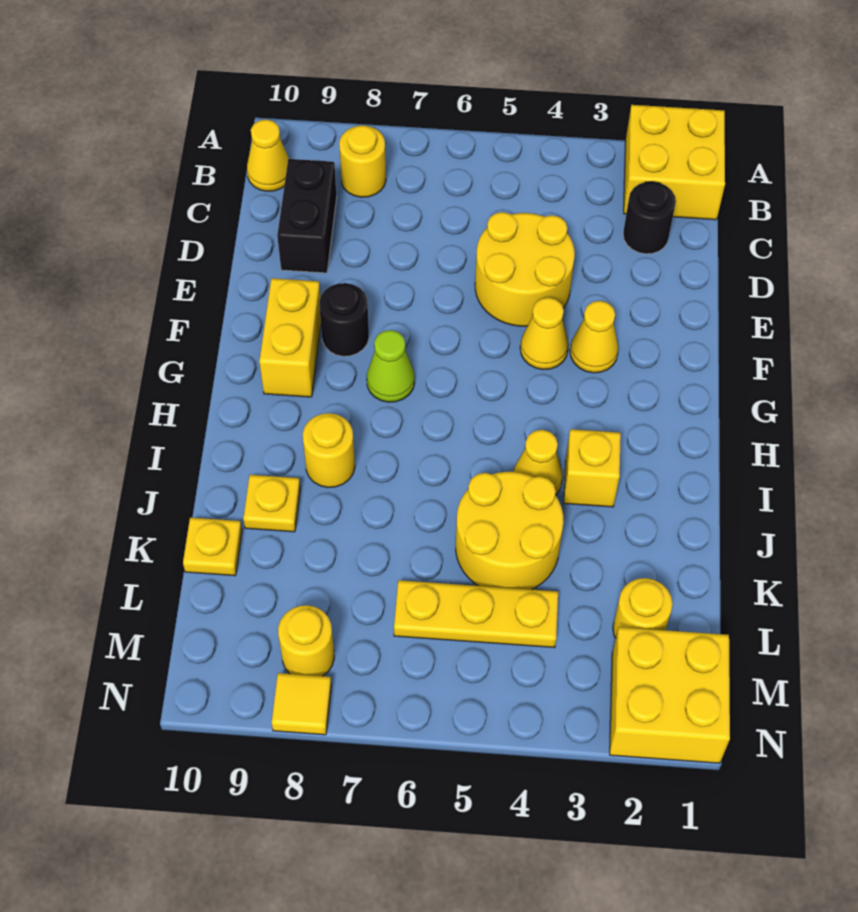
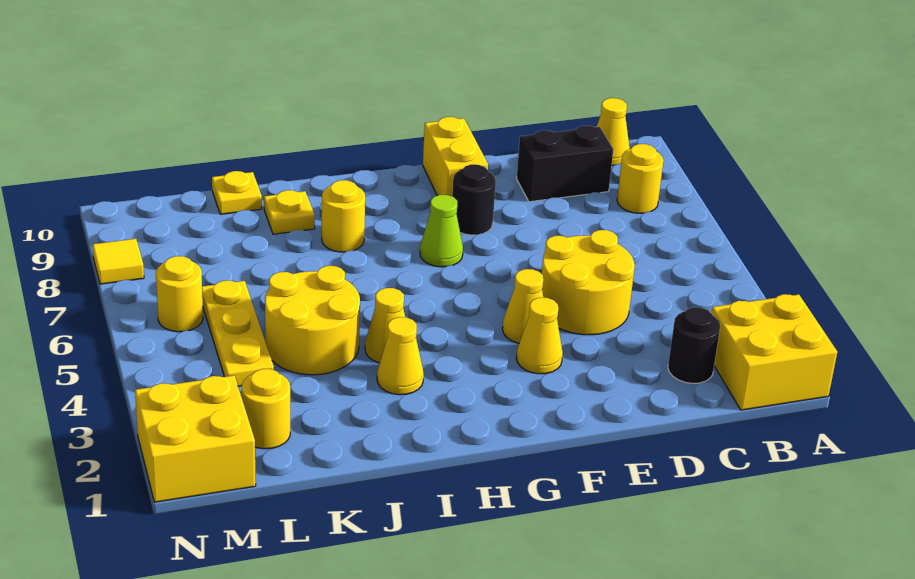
yellow brick F9:G9 level 1 -> yellow brick F9:F10 level 1
yellow brick I3 level 1 -> yellow cone I3 level 1
yellow round brick M8 level 1 -> yellow round brick M6 level 1

